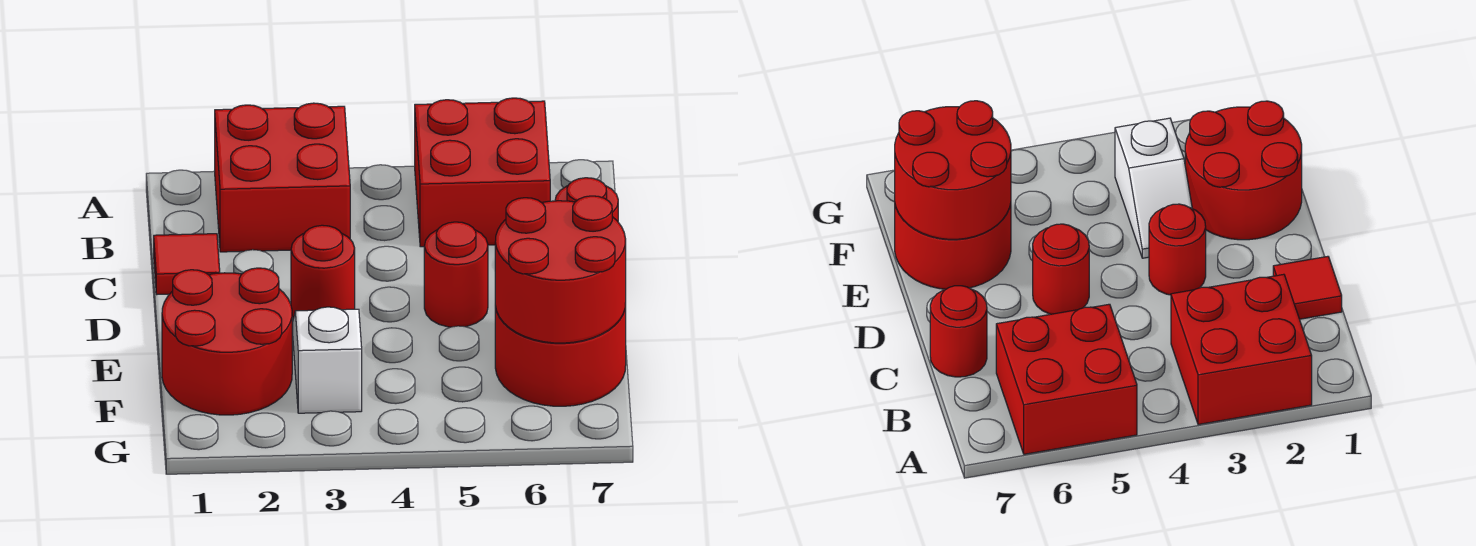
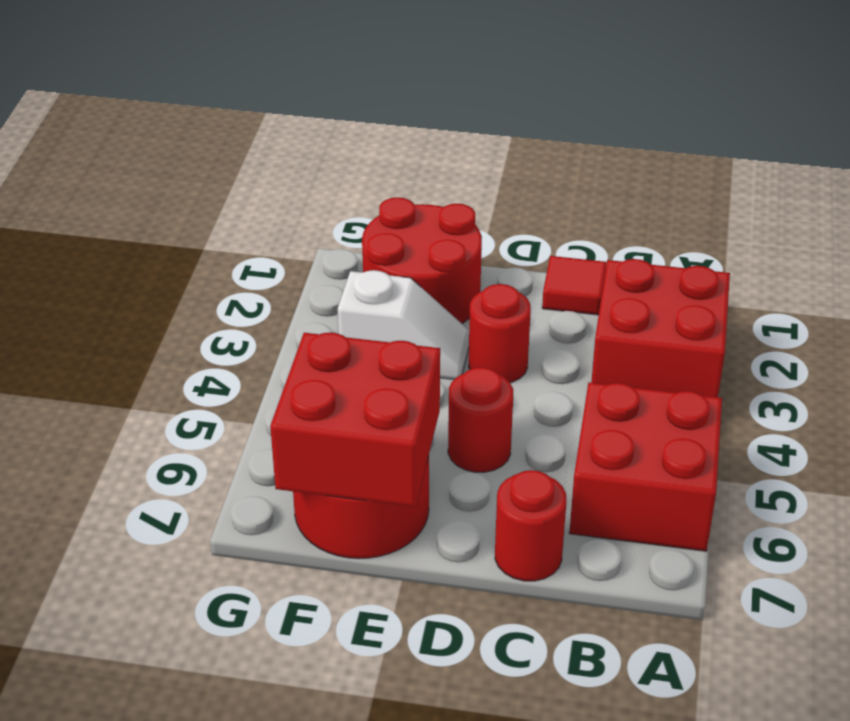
red round brick E6:F7 level 2 -> red brick E6:F7 level 2

